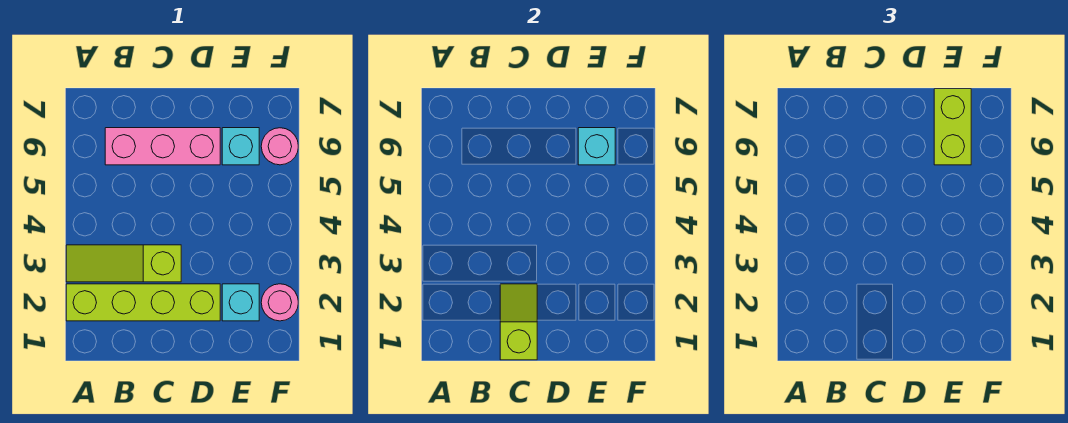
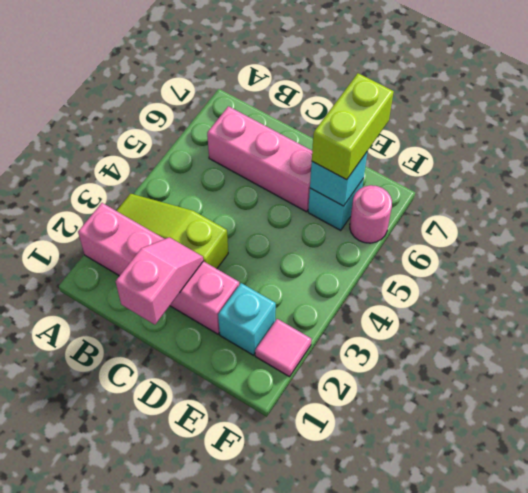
lime brick A2:D2 level 1 -> pink brick A2:D2 level 1
lime slope C1:C2 level 2 top 1 -> pink slope C1:C2 level 2 top 1
pink round brick F2 level 1 -> pink tile F2 level 1

